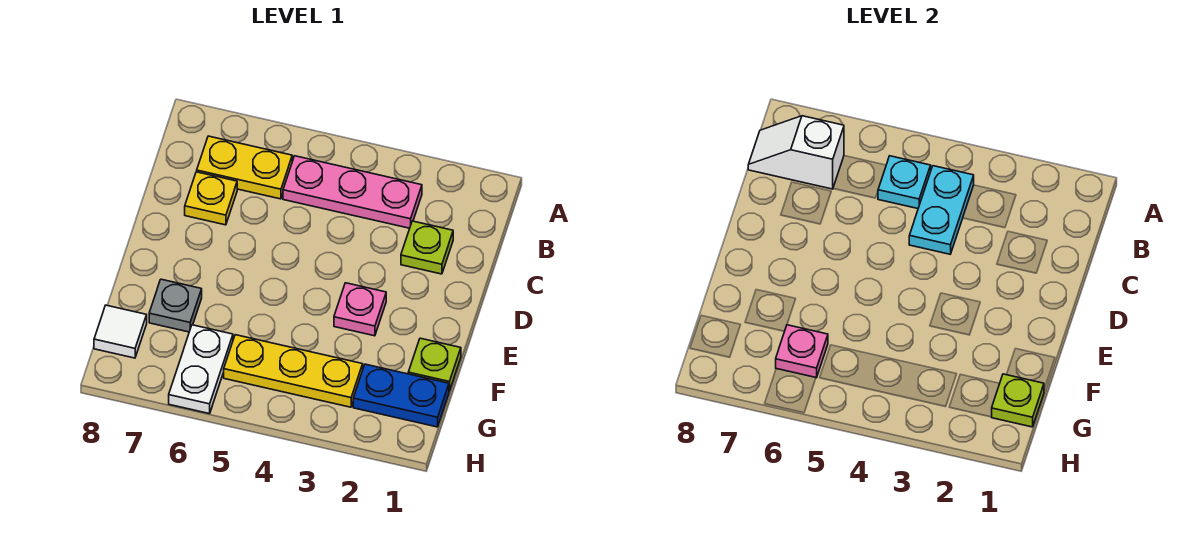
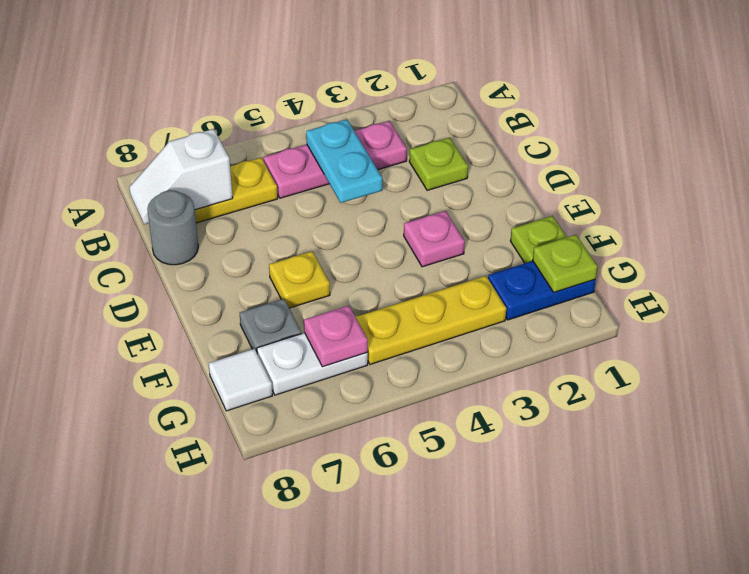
cyan plate B5 level 2 -> none
yellow plate C7 level 1 -> yellow plate E6 level 1
none -> grey round brick C8 level 1
white plate G6:H6 level 1 -> white plate G6:G7 level 1

